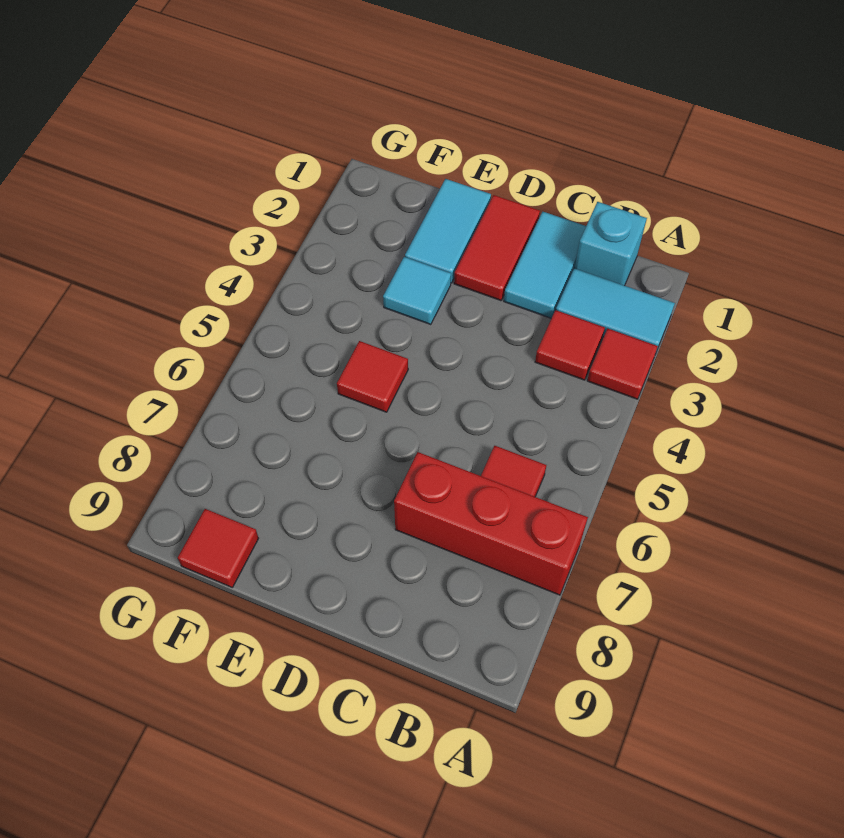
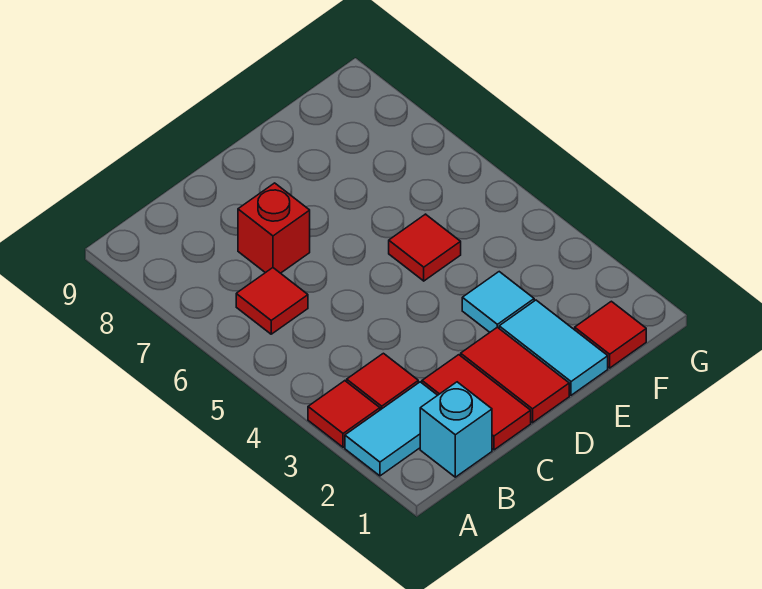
red brick A7:C7 level 1 -> red brick C7 level 1
cyan tile C1:C2 level 1 -> red tile C1:C2 level 1
red tile F9 level 1 -> red tile F1 level 1

